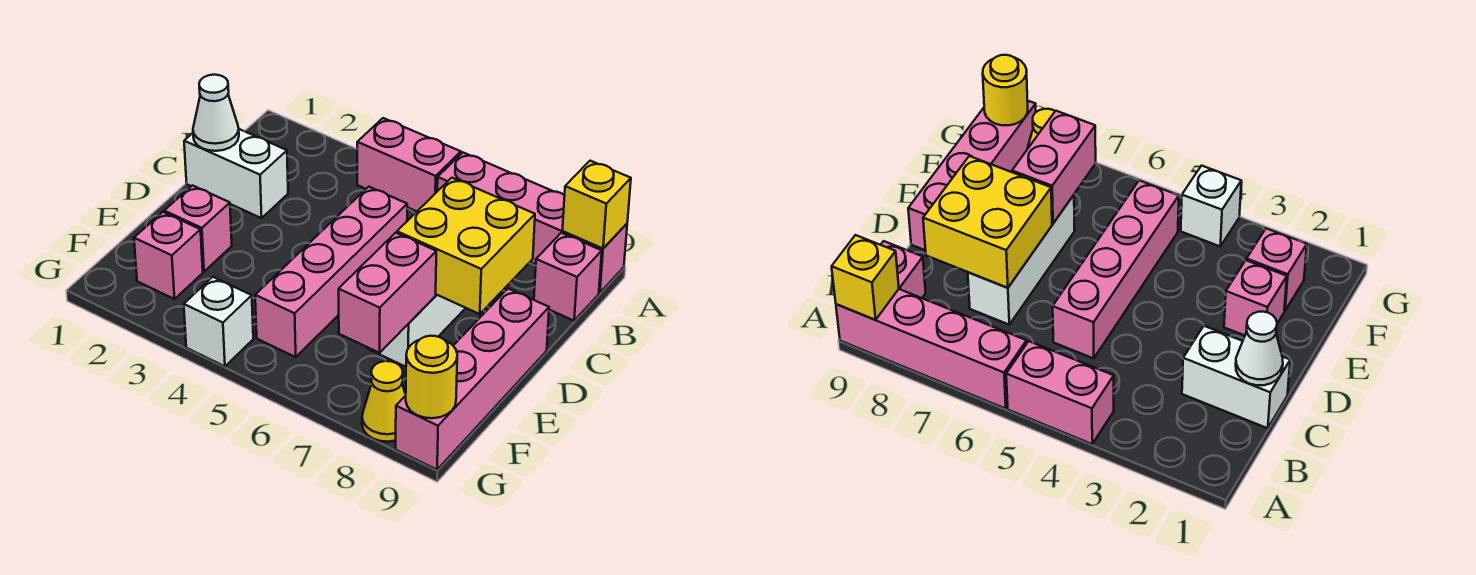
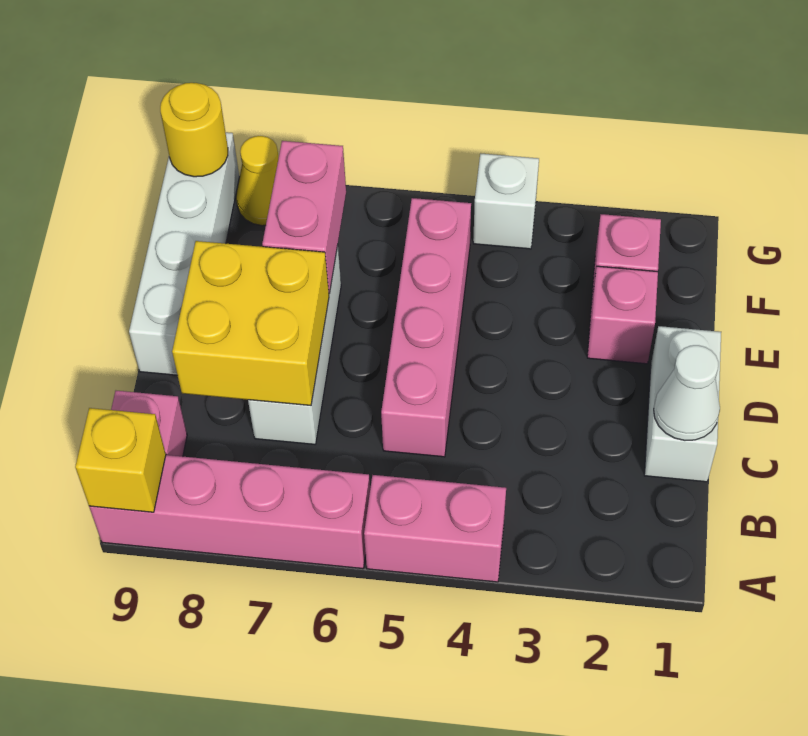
white brick C1:C2 level 1 -> white brick C1:D1 level 1
pink brick D9:G9 level 1 -> white brick D9:G9 level 1

